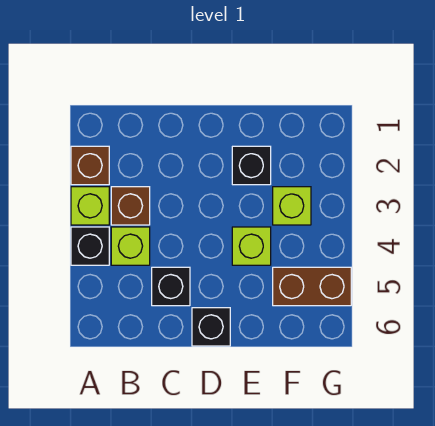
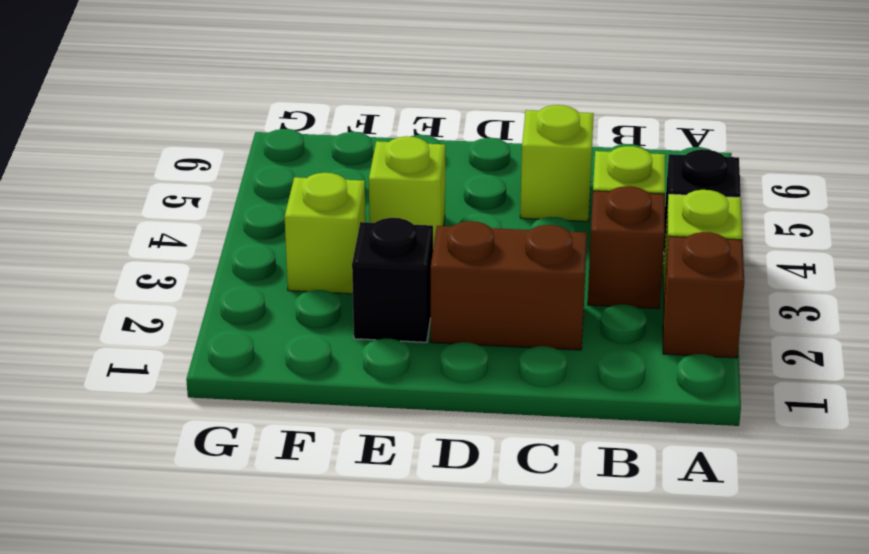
black brick C5 level 1 -> lime brick C5 level 1
black brick D6 level 1 -> none
brown brick F5:G5 level 1 -> brown brick C2:D2 level 1

